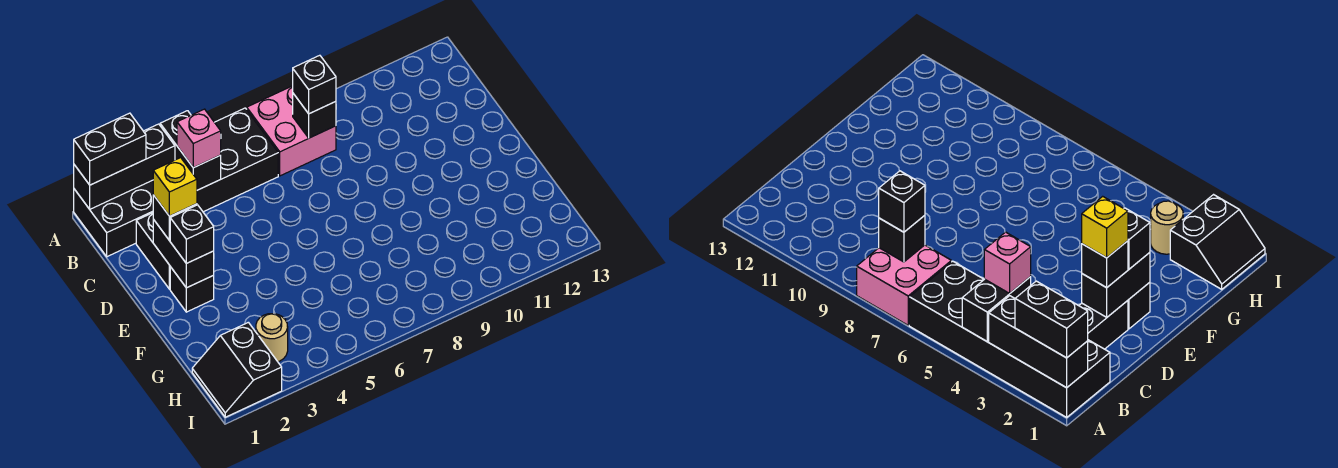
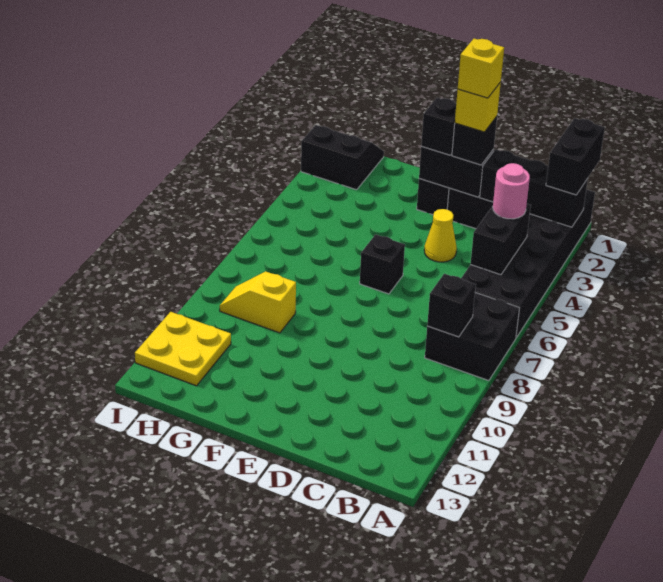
black brick A1:A3 level 2 -> black brick A2:C2 level 2
black brick A4:B4 level 2 -> black brick B4:B5 level 2
pink brick A7:B8 level 1 -> black brick A7:B8 level 1
pink brick B4 level 3 -> pink round brick B4 level 3
black brick B8 level 3 -> black brick E6 level 1
none -> yellow brick D2 level 5
none -> yellow cone D4 level 1
none -> yellow slope G9:H9 level 1 top G
tan round brick H3 level 1 -> none
none -> yellow plate H11:I12 level 1

